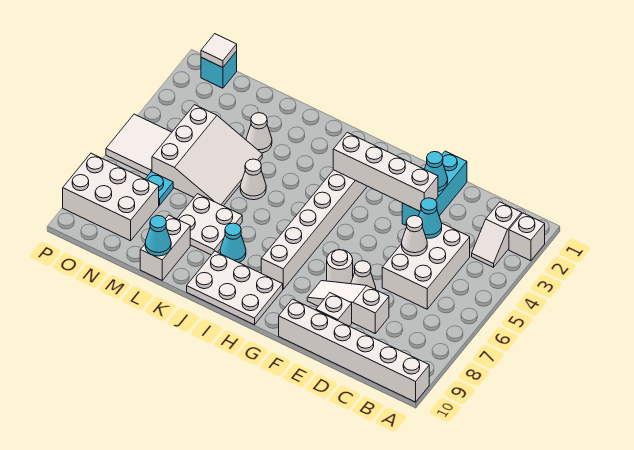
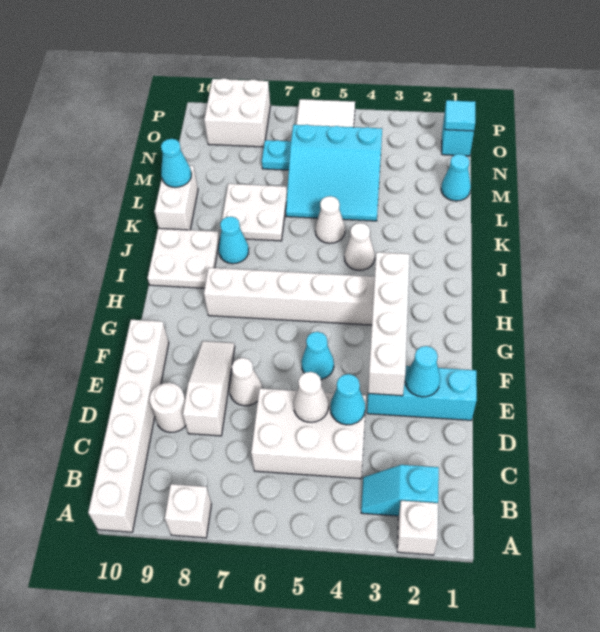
white slope B2:B3 level 1 top 2 -> cyan slope B2:B3 level 1 top 2
white brick E9 level 1 -> white brick A8 level 1
none -> cyan cone F5 level 1
white round brick F7 level 1 -> white round brick D9 level 1
white plate H9:J10 level 1 -> white plate I9:J10 level 1
white cone L3 level 1 -> white cone J4 level 1
white slope L4:N6 level 1 top N -> cyan slope L4:N6 level 1 top N
white brick L9:L10 level 1 -> white brick K10:L10 level 1
none -> cyan cone M1 level 1
white brick N8:P9 level 1 -> white brick O8:P9 level 1
white tile O1 level 2 -> cyan tile O1 level 2

